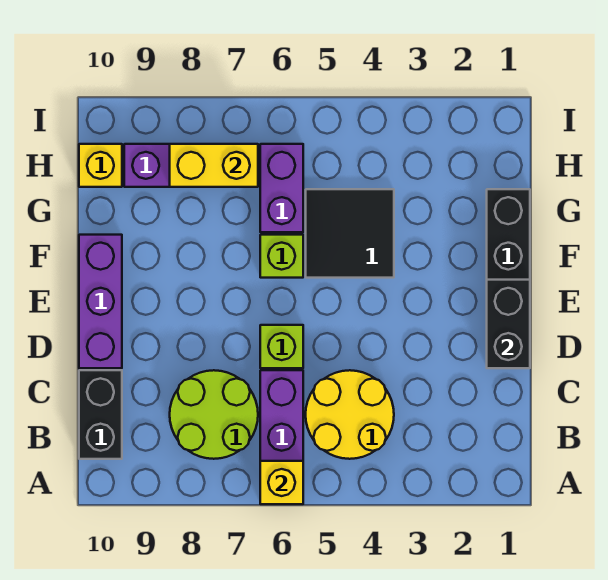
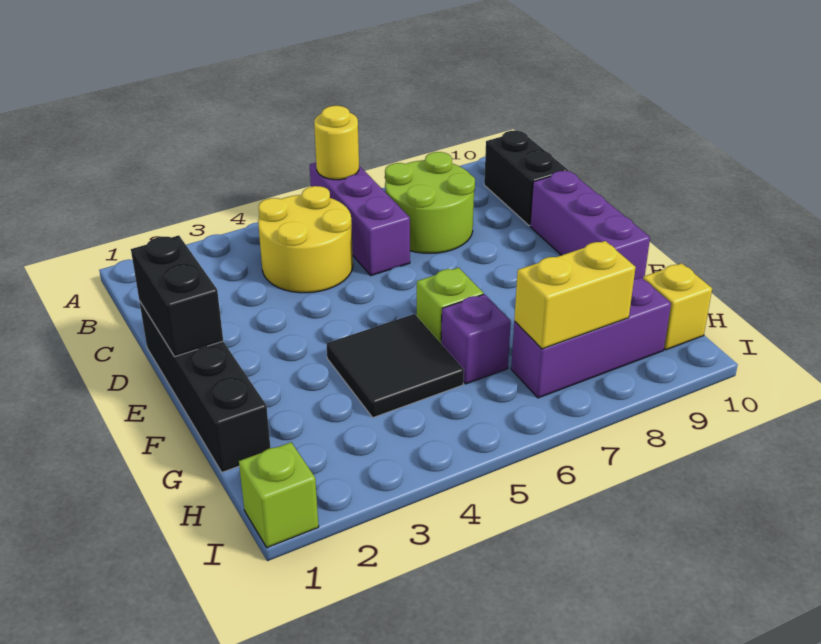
yellow brick A6 level 2 -> yellow round brick A6 level 2
lime brick D6 level 1 -> lime brick I1 level 1
purple brick G6:H6 level 1 -> purple brick G6 level 1

